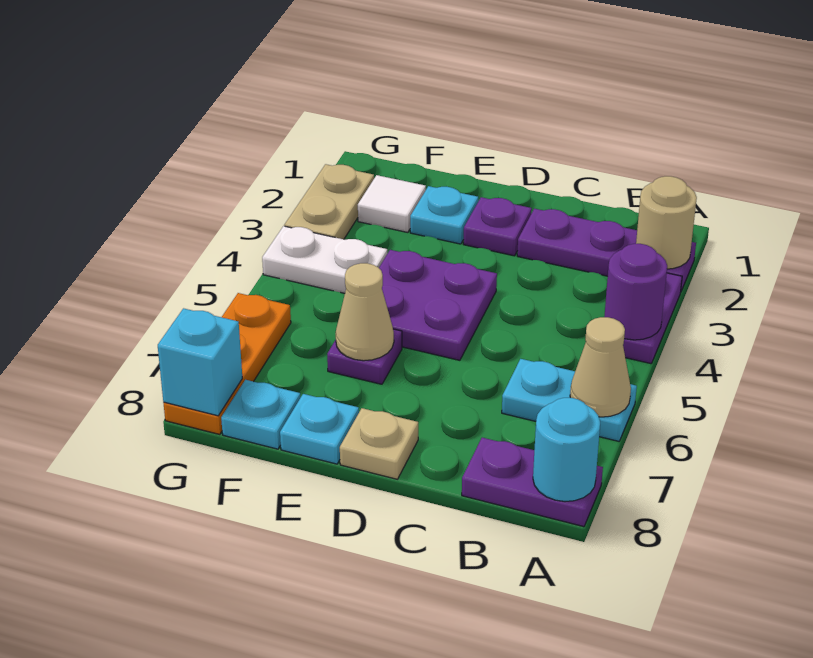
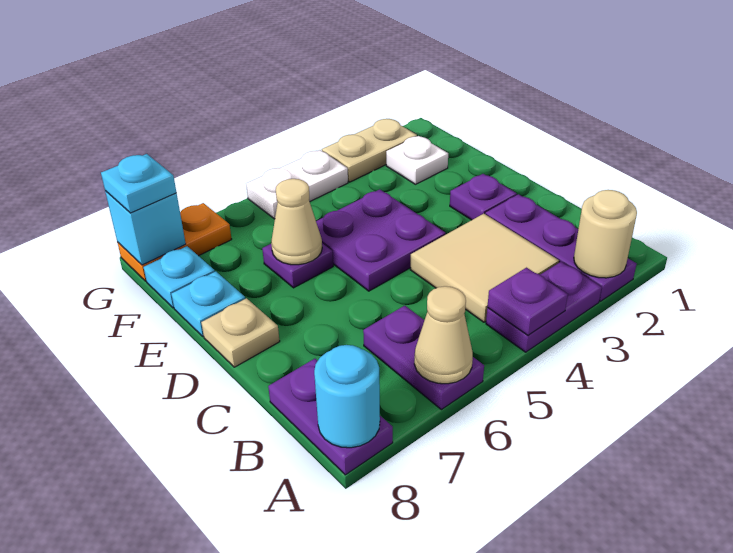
purple round brick A4 level 2 -> purple plate A4 level 2
cyan plate A6:B6 level 1 -> purple plate A6:B6 level 1
none -> tan tile B3:C4 level 1
cyan plate E2 level 1 -> cyan plate G8 level 3
white tile F2 level 1 -> white plate F2 level 1
white plate F4:G4 level 1 -> white plate G4:G5 level 1
orange plate G6:G8 level 1 -> orange plate G7:G8 level 1

